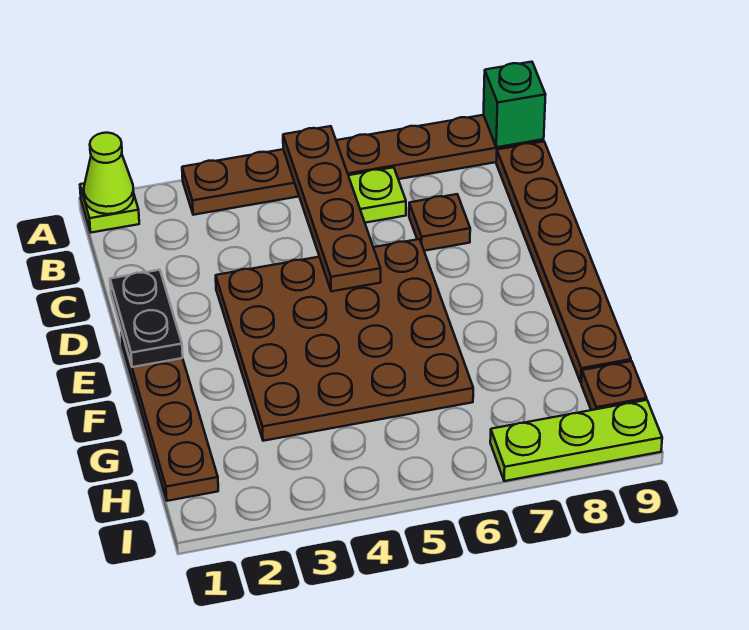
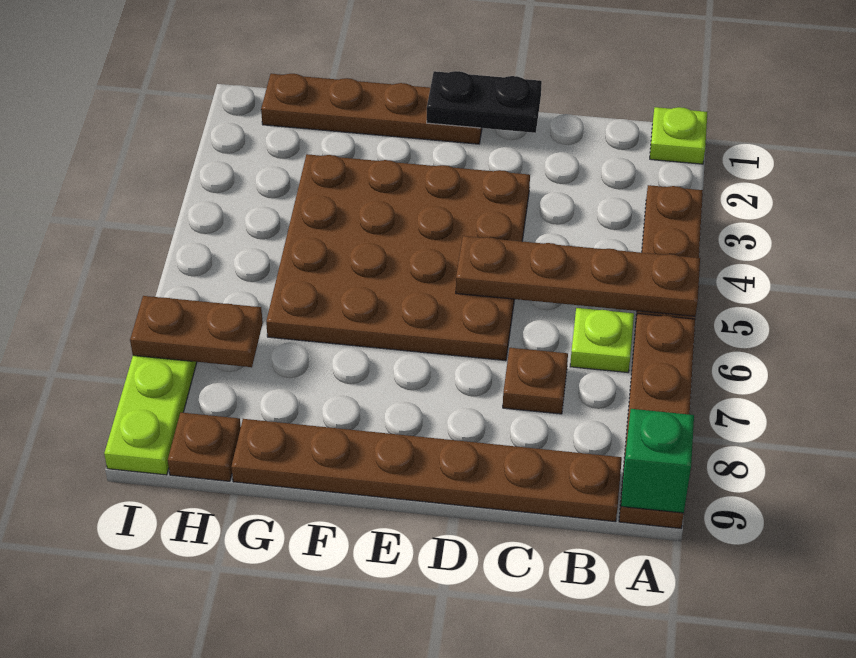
lime cone A1 level 2 -> none
none -> brown plate H7:I7 level 2

